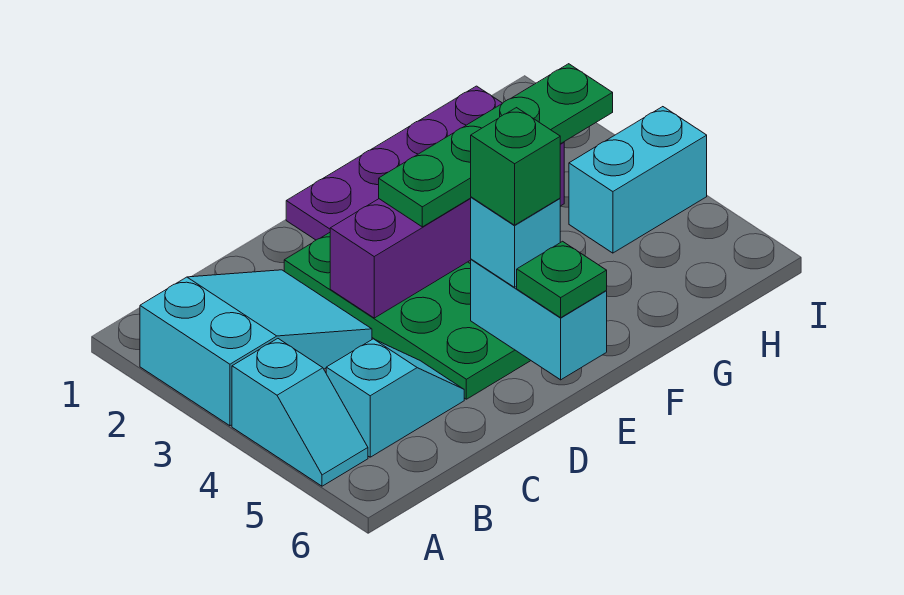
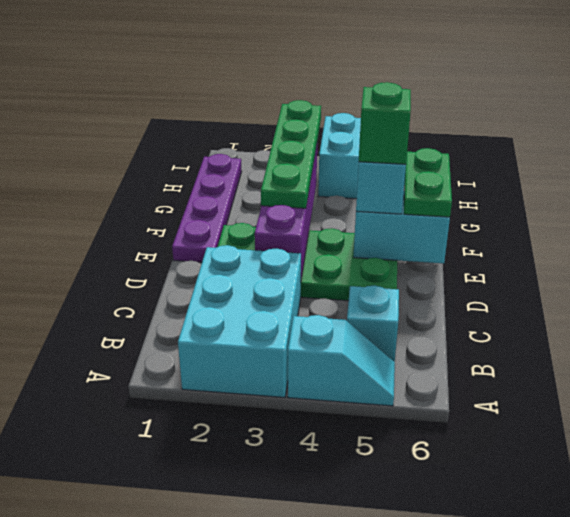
cyan slope A2:C3 level 1 top A -> cyan brick A2:C3 level 1
green plate E6 level 3 -> green plate E6:F6 level 3

